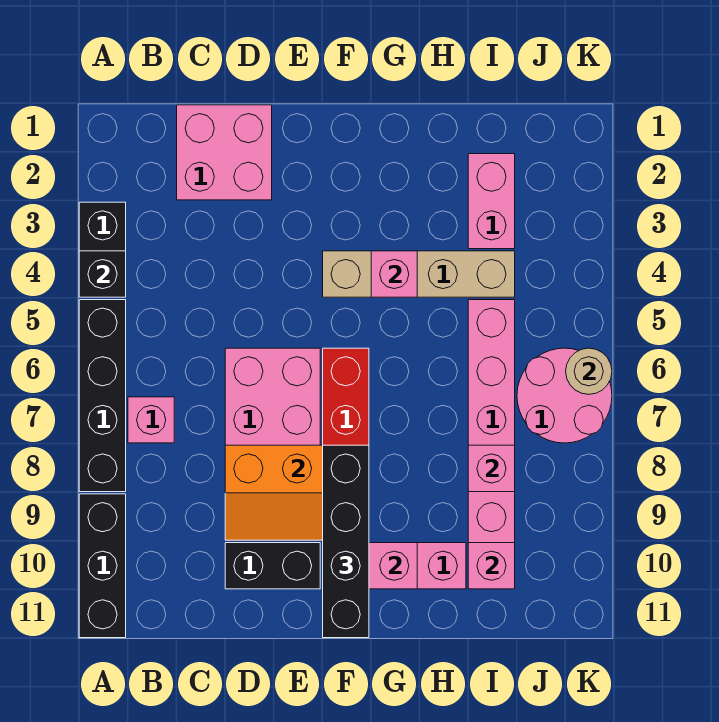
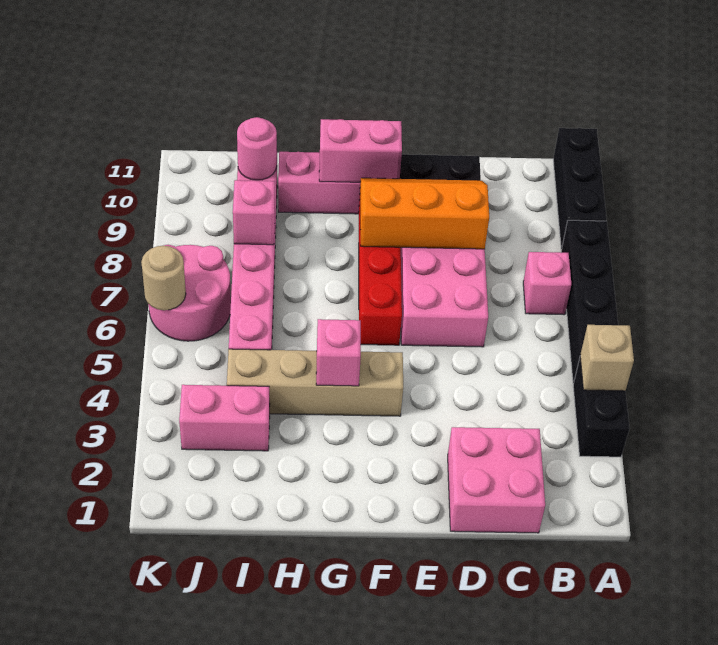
black brick A4 level 2 -> tan brick A4 level 2
black brick F8:F11 level 3 -> none
pink brick I2:I3 level 1 -> pink brick I3:J3 level 1
pink brick I10 level 2 -> pink round brick I10 level 2

